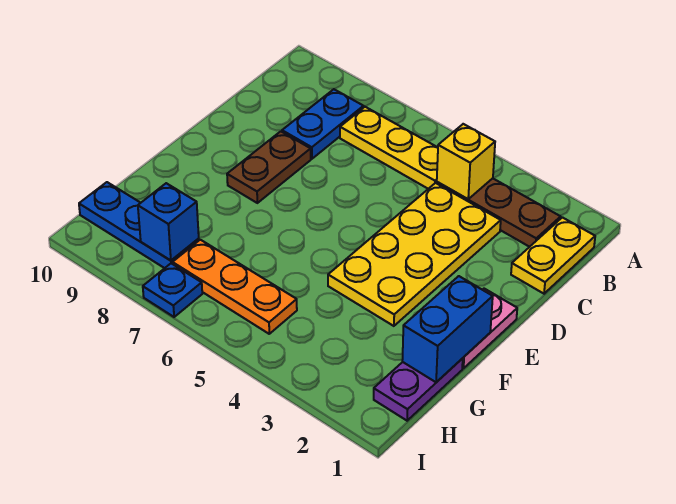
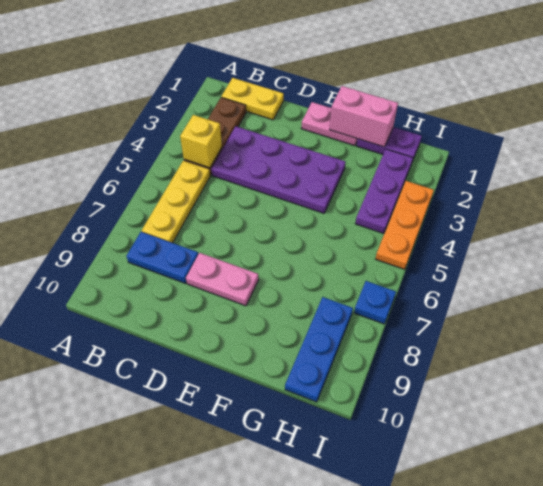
yellow plate C3:F4 level 1 -> purple plate C3:F4 level 1
brown plate D8:E8 level 1 -> pink plate D8:E8 level 1
blue brick F1:G1 level 2 -> pink brick F1:G1 level 2
none -> purple plate H2:H4 level 1
orange plate H5:H7 level 1 -> orange plate I3:I5 level 1
blue brick H8 level 2 -> none

